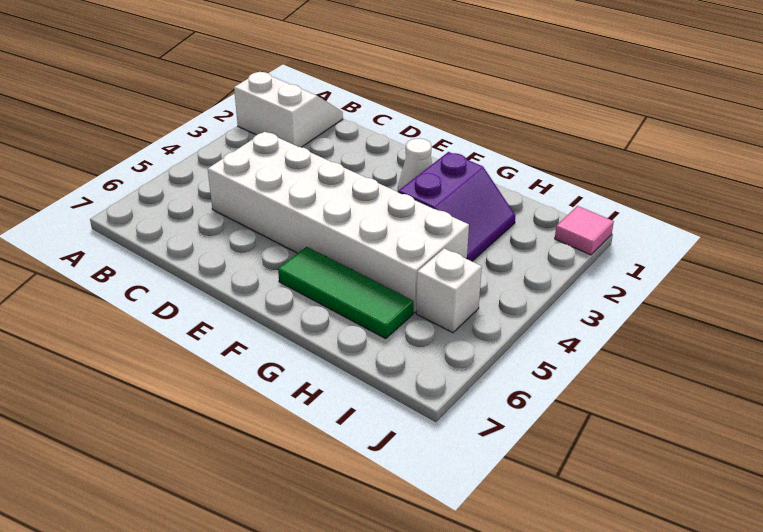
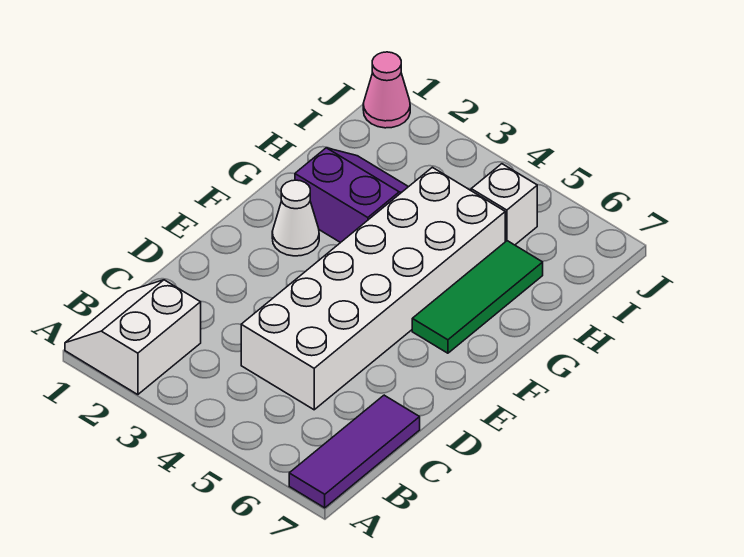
none -> purple tile A7:C7 level 1
pink tile J1 level 1 -> pink cone J1 level 1

